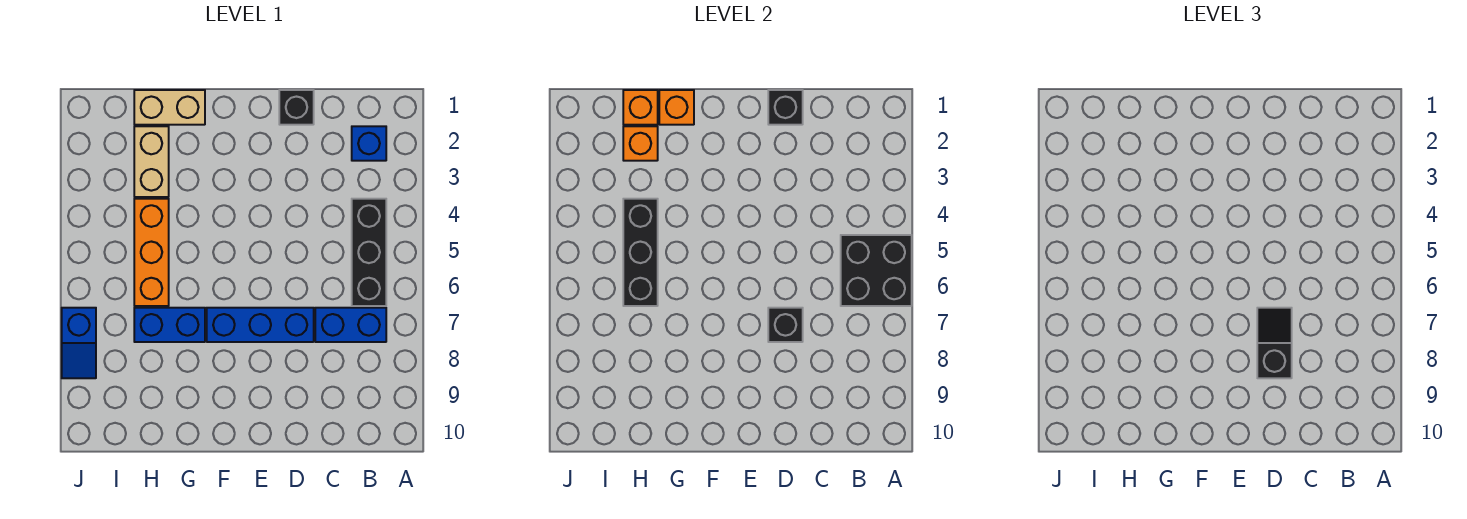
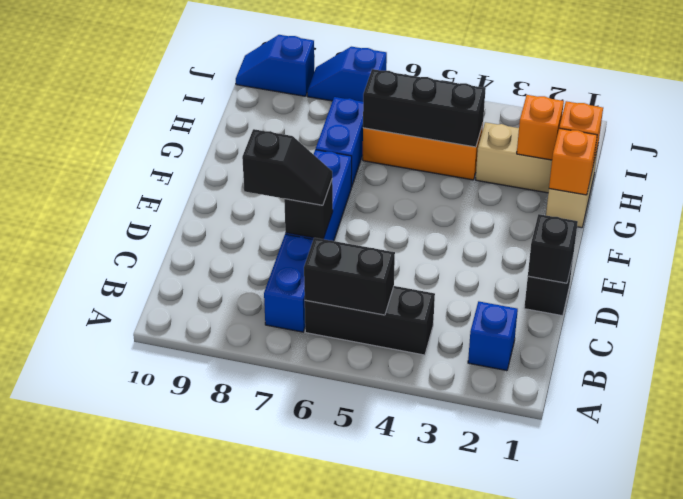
black brick A5:B6 level 2 -> black brick B5:B6 level 2
none -> blue slope J9:J10 level 1 top 9

